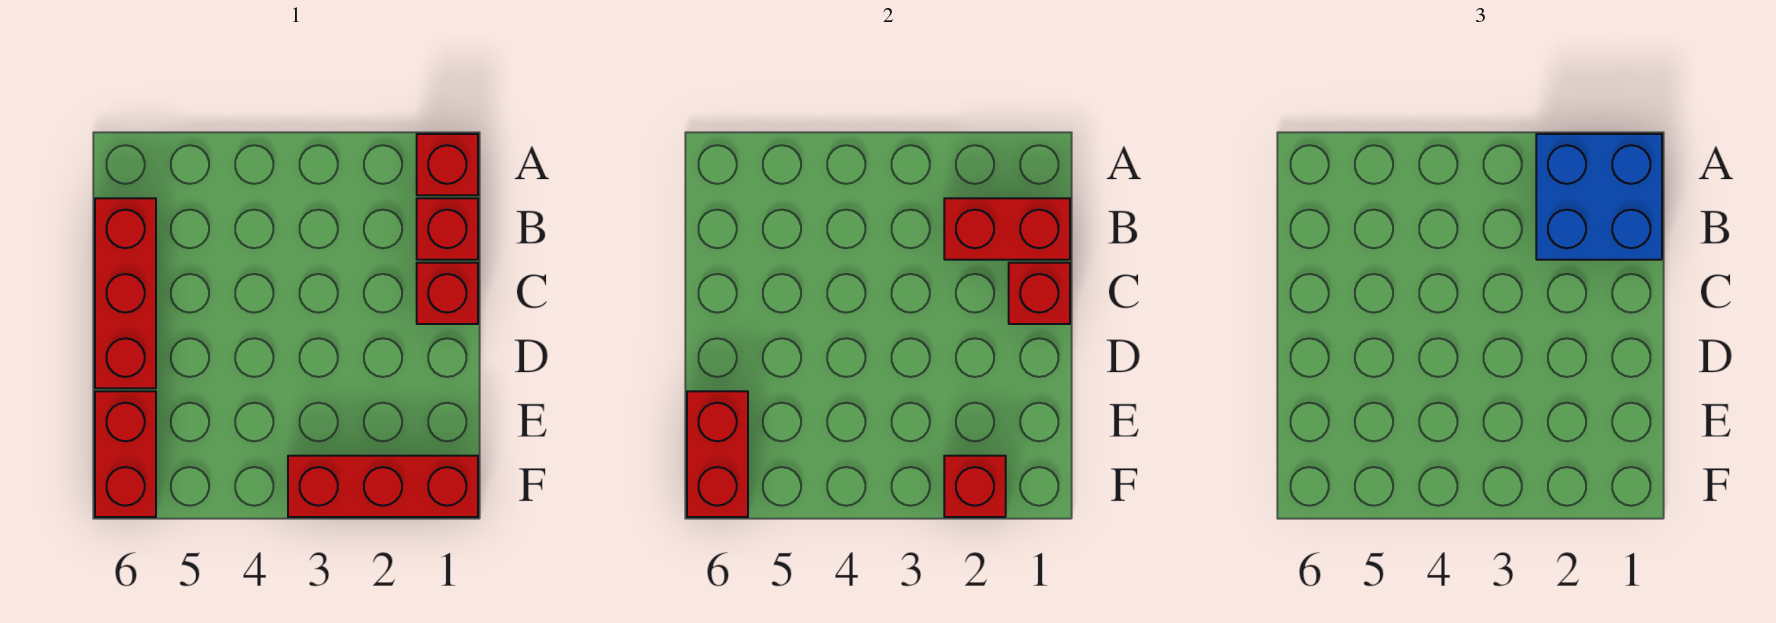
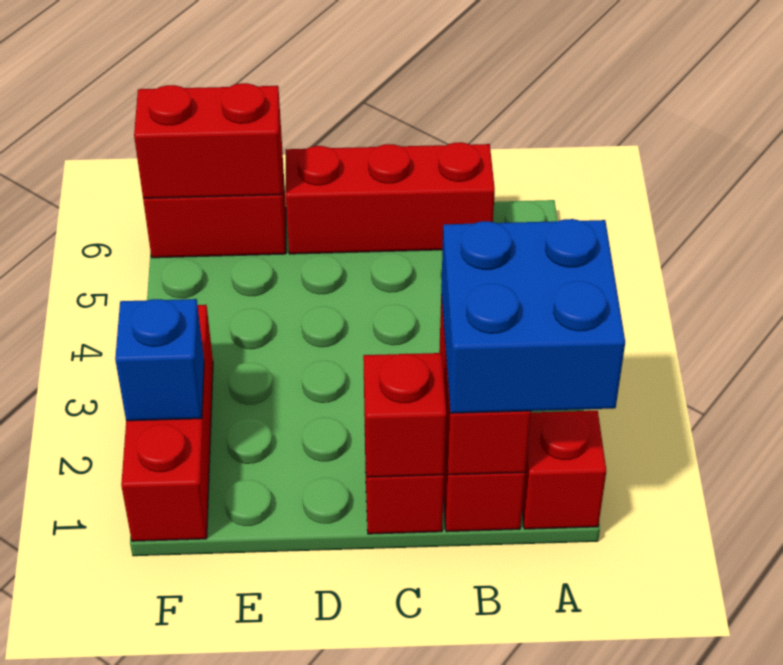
red brick F2 level 2 -> blue brick F2 level 2

